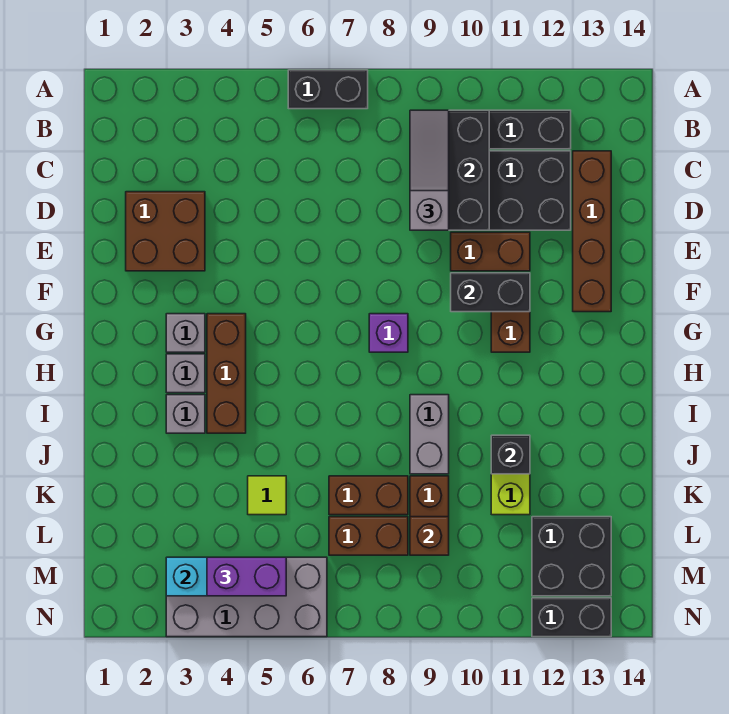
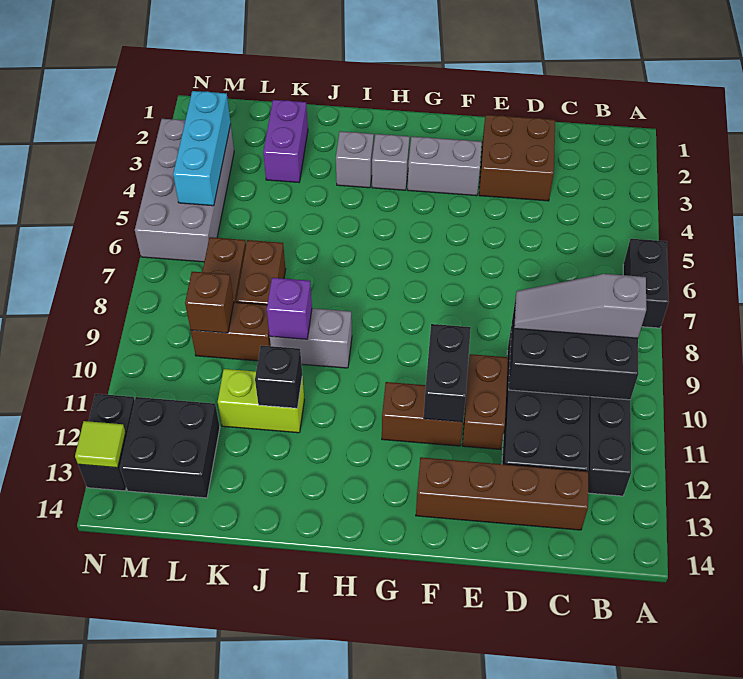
grey slope B9:D9 level 3 top D -> grey slope B9:D9 level 3 top B
grey brick G3 level 1 -> grey brick F3:G3 level 1
brown brick G4:I4 level 1 -> none
purple brick G8 level 1 -> purple brick J9 level 2
lime tile K5 level 1 -> lime tile N13 level 2
purple brick M4:M5 level 3 -> purple brick K2:K3 level 1

